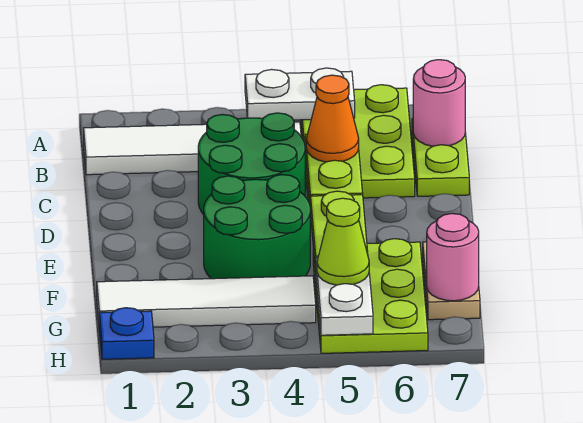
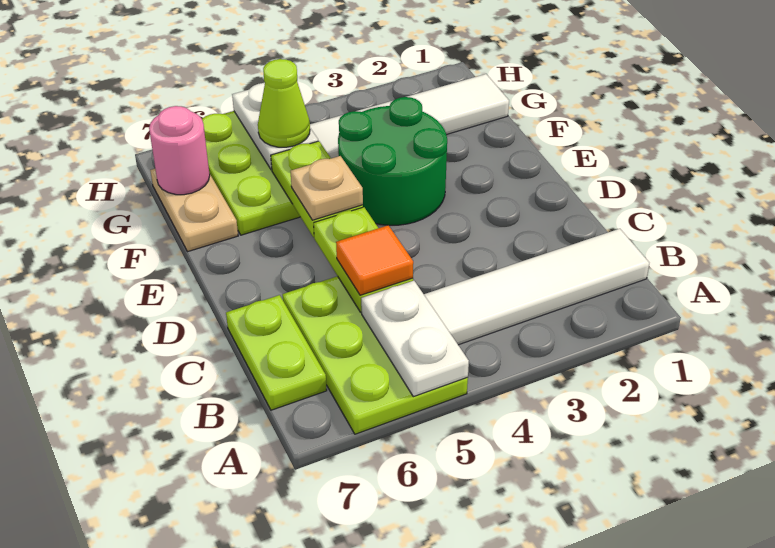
white plate A4:A5 level 2 -> white plate A5:B5 level 2
pink round brick B7 level 2 -> none
green round brick C3:D4 level 1 -> none
orange cone C5 level 3 -> orange tile C5 level 3
none -> tan plate E5 level 3
blue plate H1 level 1 -> none

